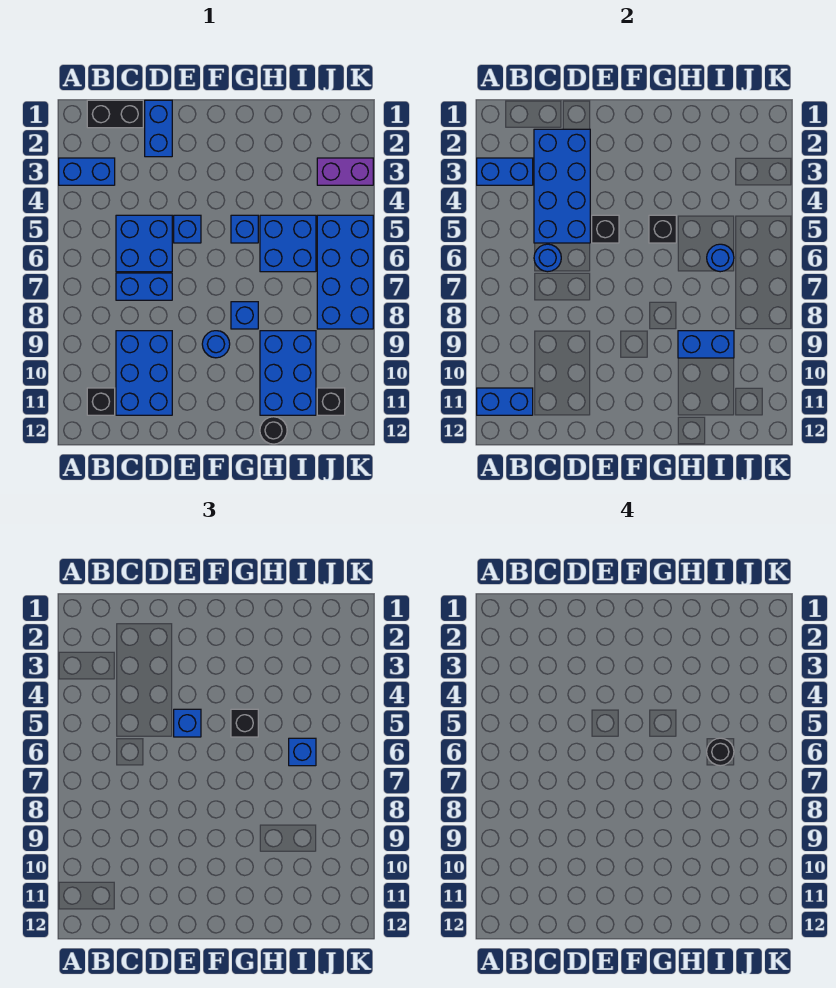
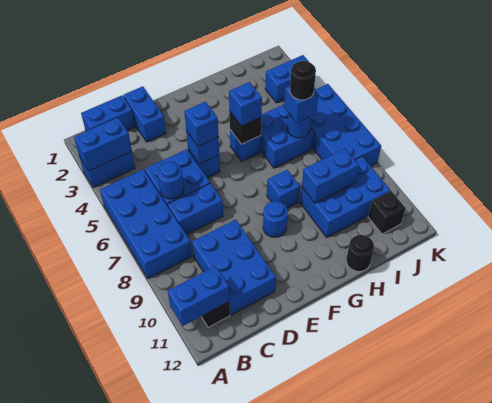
black brick B1:C1 level 1 -> blue brick B1:C1 level 1
blue brick C2:D5 level 2 -> blue brick A5:B8 level 1
black brick E5 level 2 -> blue brick E5 level 2
black brick G5 level 3 -> blue brick G5 level 3
blue brick H9:I11 level 1 -> blue brick H9:J10 level 1
purple brick J3:K3 level 1 -> blue brick J3:K3 level 1

